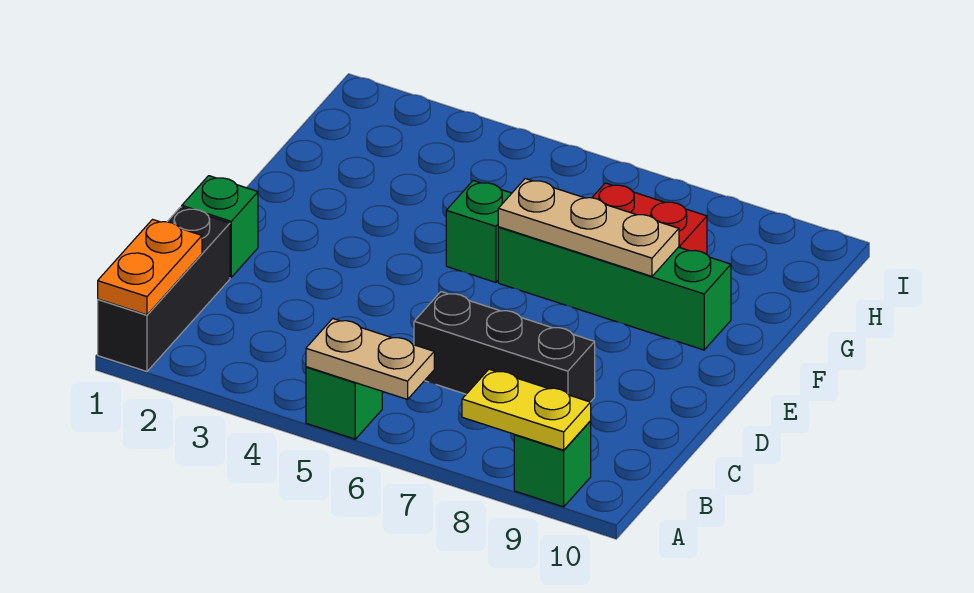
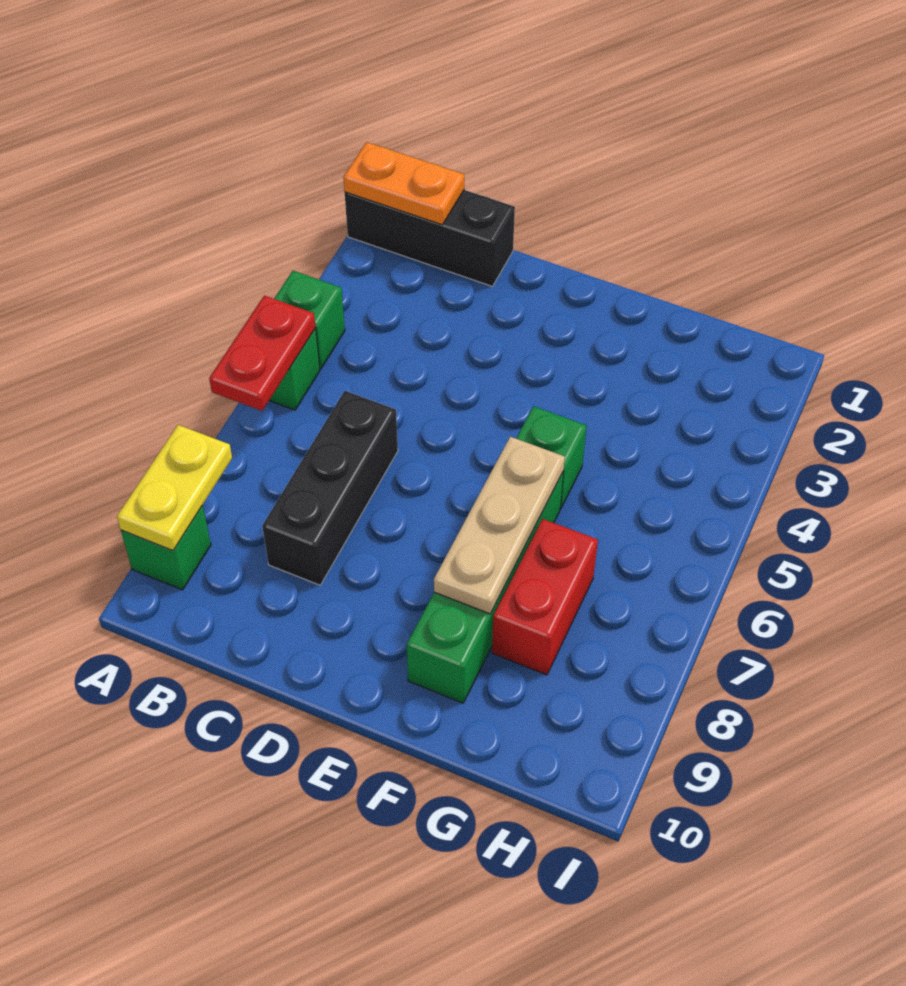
tan plate A5:A6 level 2 -> red plate A5:A6 level 2
green brick D1 level 1 -> green brick A4 level 1

